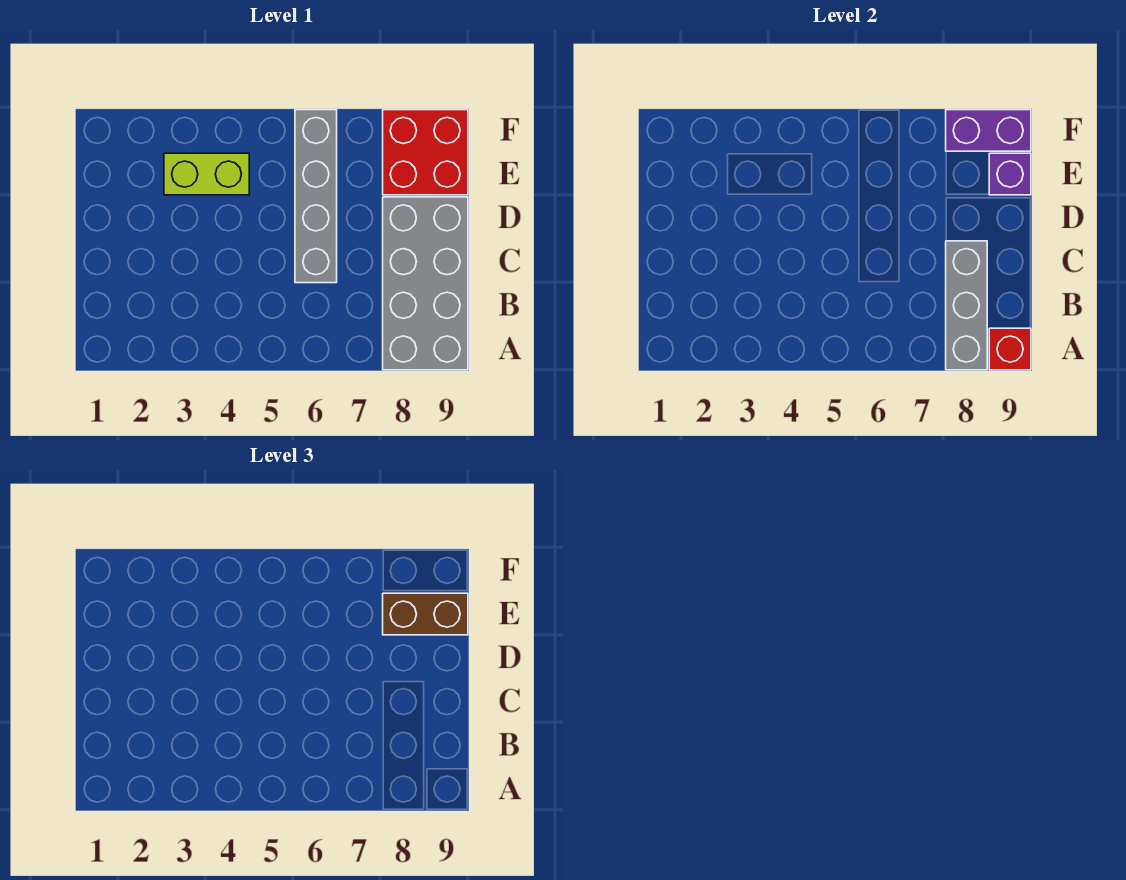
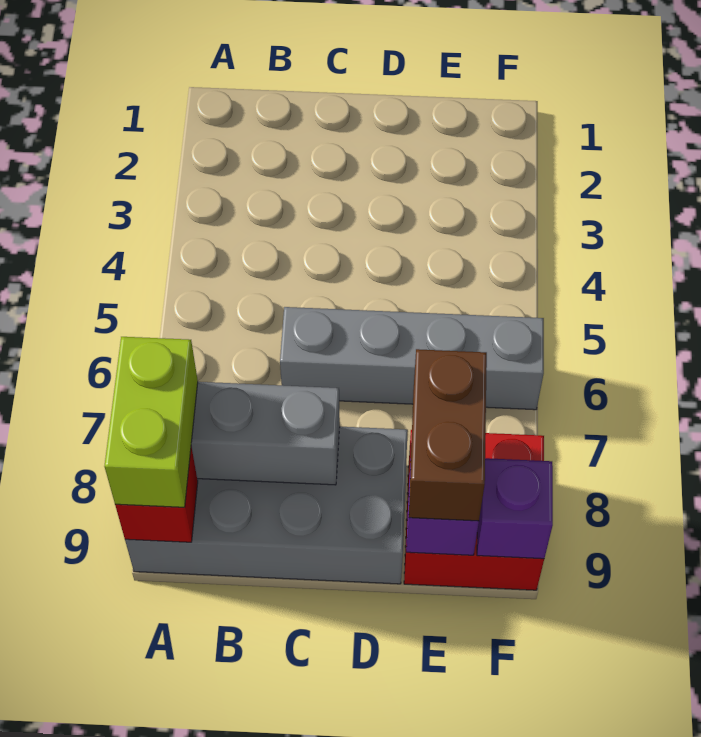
lime brick E3:E4 level 1 -> lime brick A8:A9 level 3
purple brick F8:F9 level 2 -> purple brick F9 level 2

